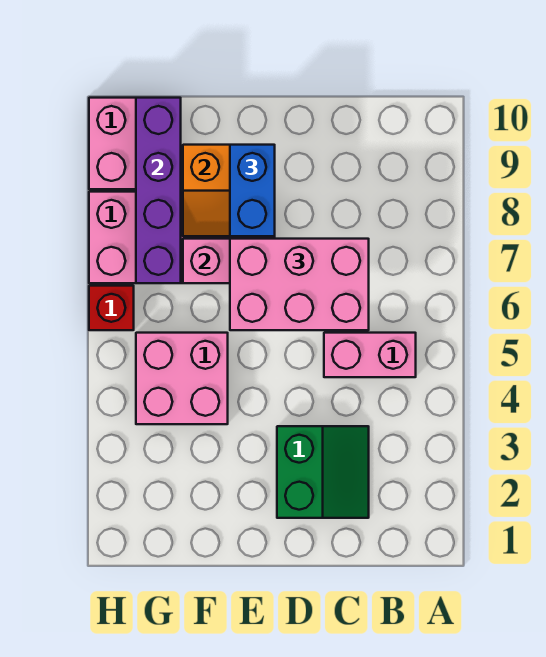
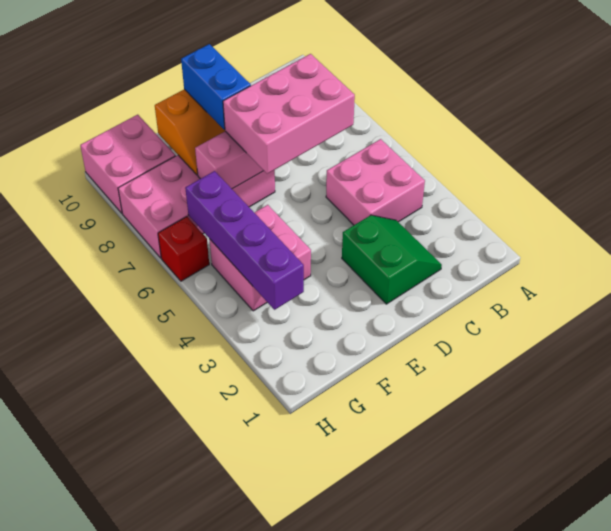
pink brick B5:C5 level 1 -> pink brick B4:C5 level 1
purple brick G7:G10 level 2 -> purple brick G3:G6 level 2

